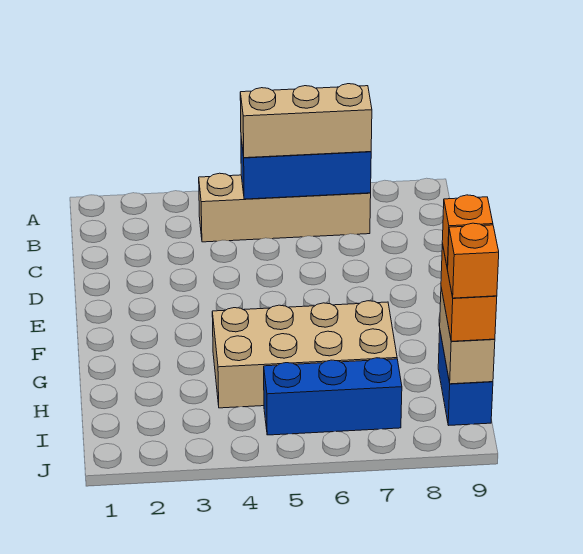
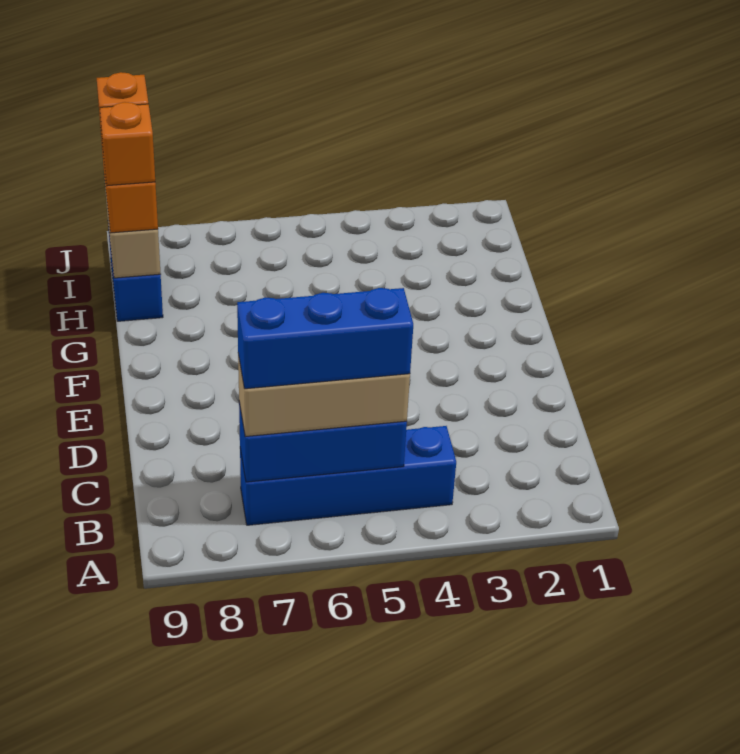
tan brick B4:B7 level 1 -> blue brick B4:B7 level 1
tan brick G4:H7 level 1 -> none
blue brick I5:I7 level 1 -> blue brick B5:B7 level 4

